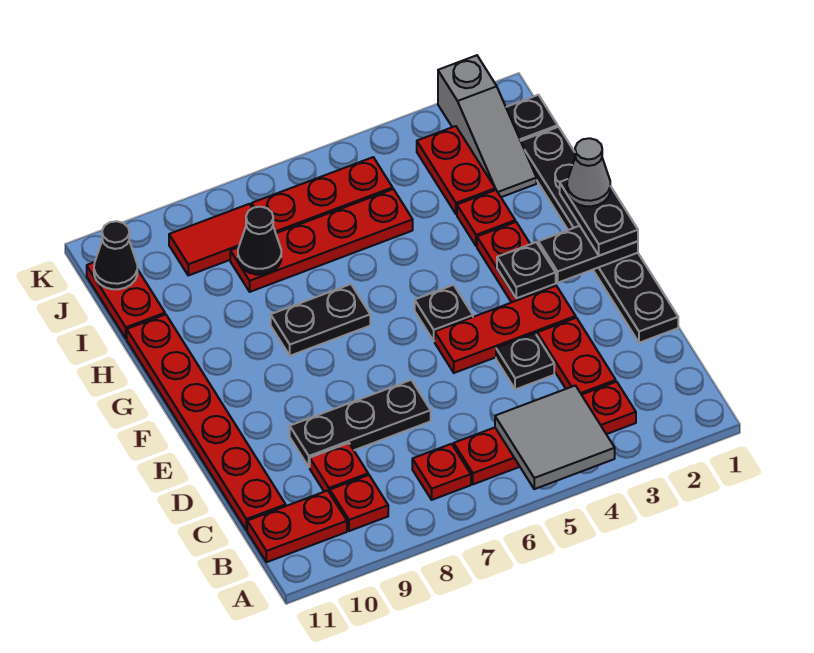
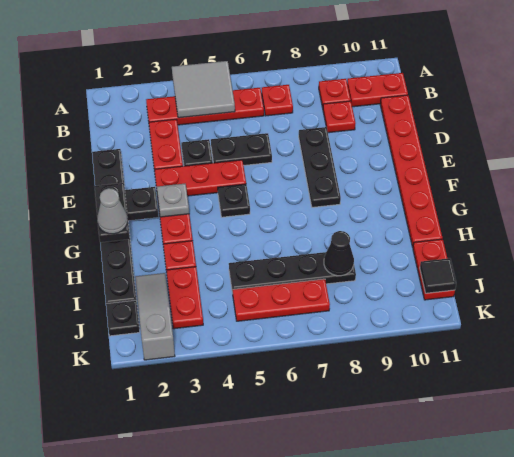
black plate D7:D9 level 1 -> black plate D8:F8 level 1
black plate F3 level 2 -> grey plate F3 level 2
black plate G7:G8 level 1 -> black plate D5:D6 level 1
red plate I5:I8 level 1 -> black plate I5:I8 level 1
red tile J8:J9 level 1 -> none
black cone J11 level 2 -> black tile J11 level 2

